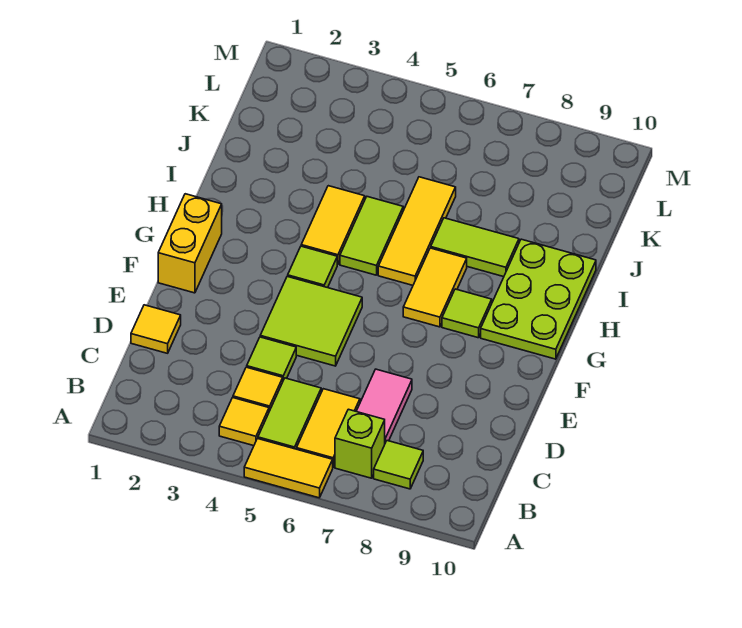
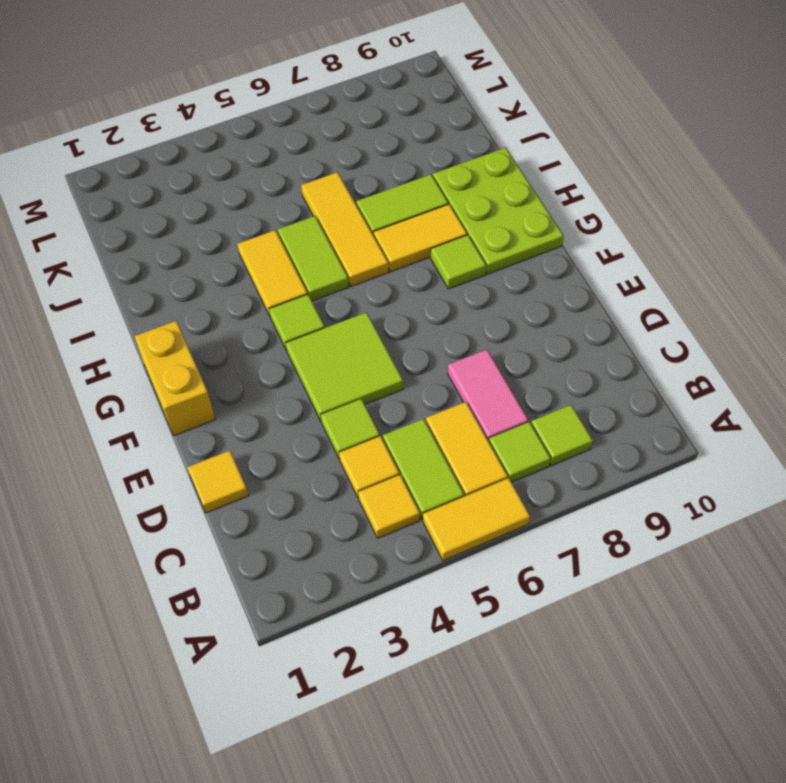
lime brick B7 level 1 -> lime tile B7 level 1
yellow tile G7:H7 level 1 -> yellow tile H7:H8 level 1

